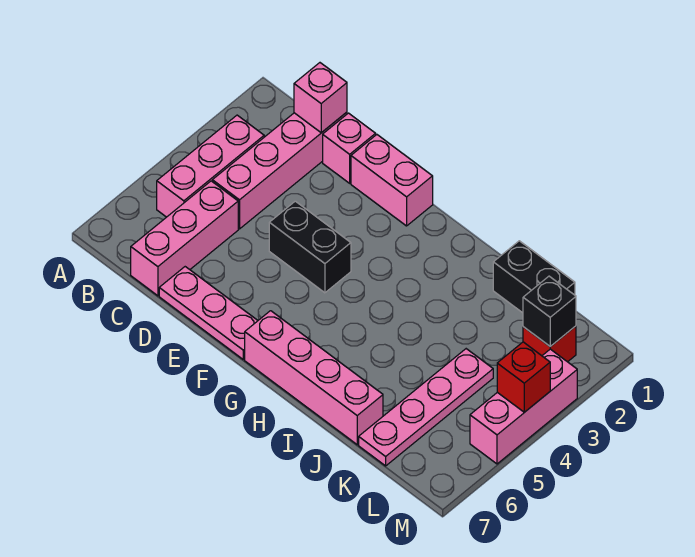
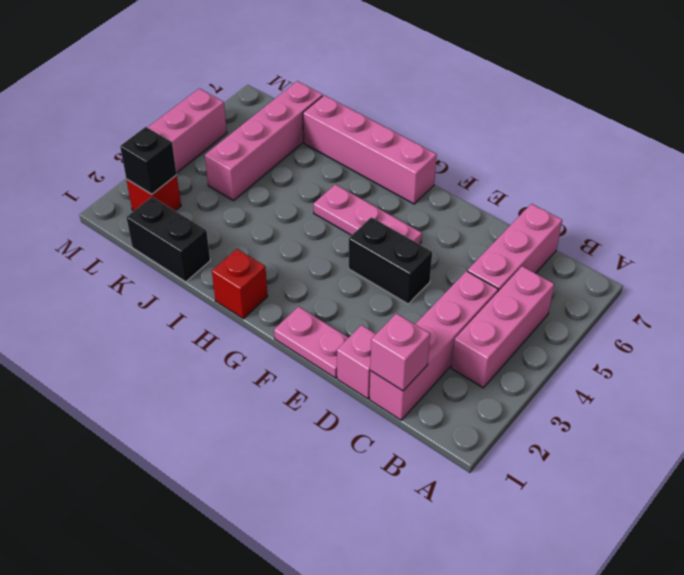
pink plate D7:F7 level 1 -> pink plate F5:H5 level 1
pink brick E1:F1 level 1 -> pink plate E1:F1 level 1
pink plate K4:K7 level 1 -> pink brick K4:K7 level 1
red brick M4 level 2 -> red brick H1 level 1

